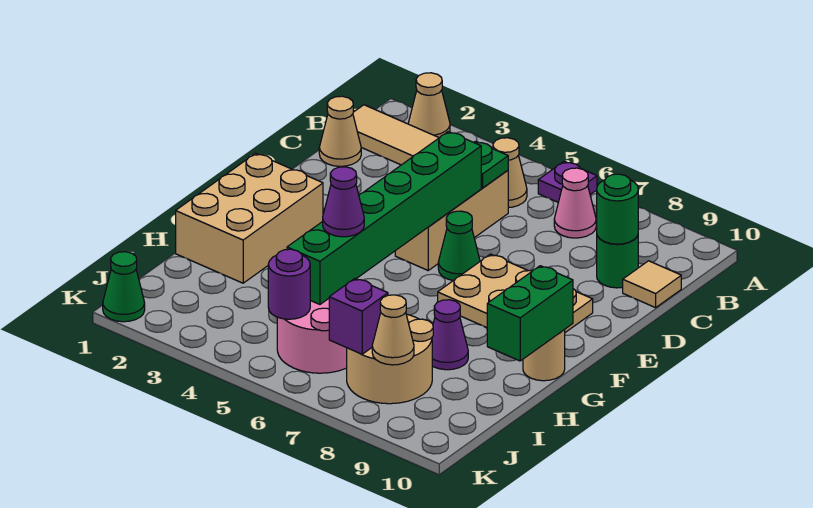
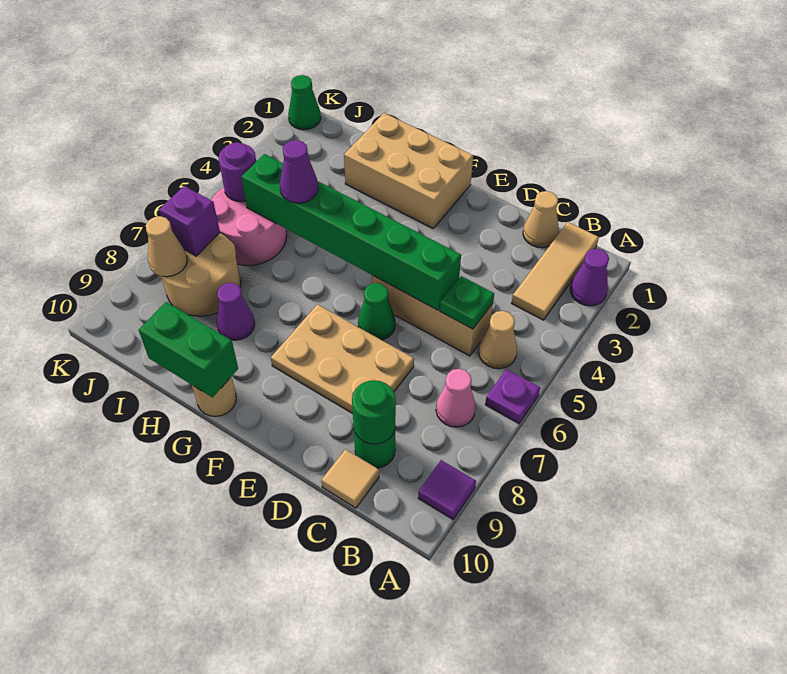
tan cone A2 level 1 -> purple cone A2 level 1
none -> purple tile A9 level 1
tan plate E7:F9 level 1 -> tan plate D7:F8 level 1

